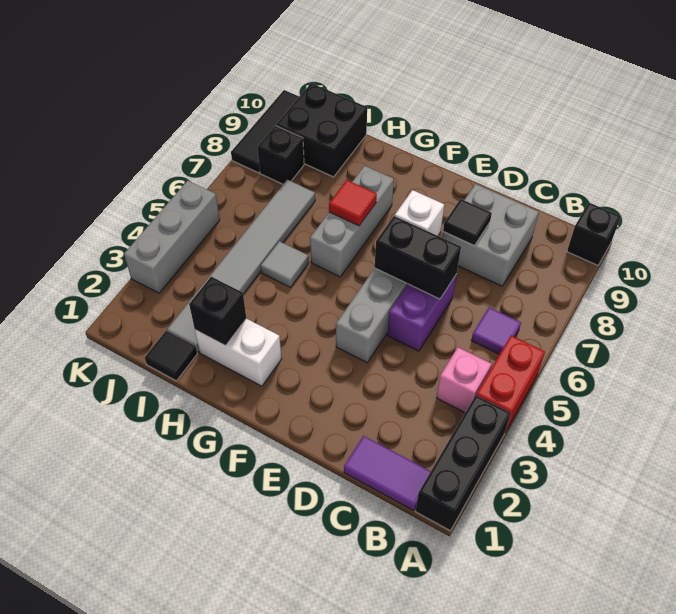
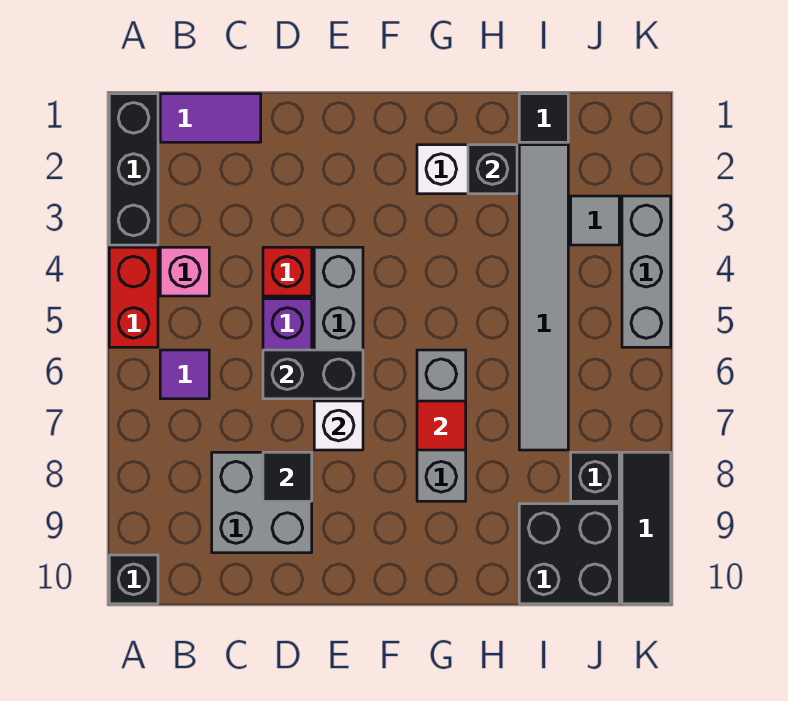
none -> red brick D4 level 1
grey tile H5 level 1 -> grey tile J3 level 1

